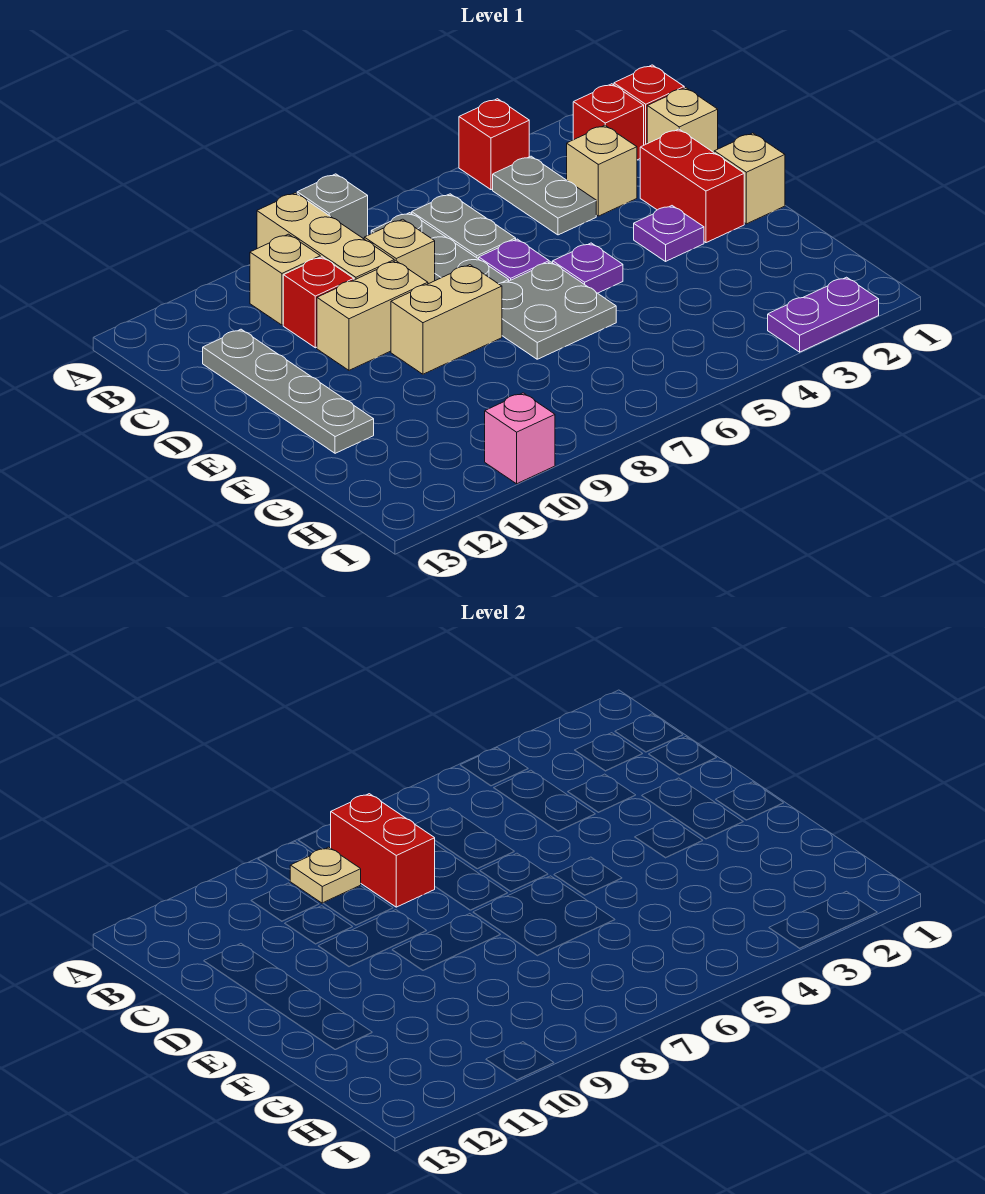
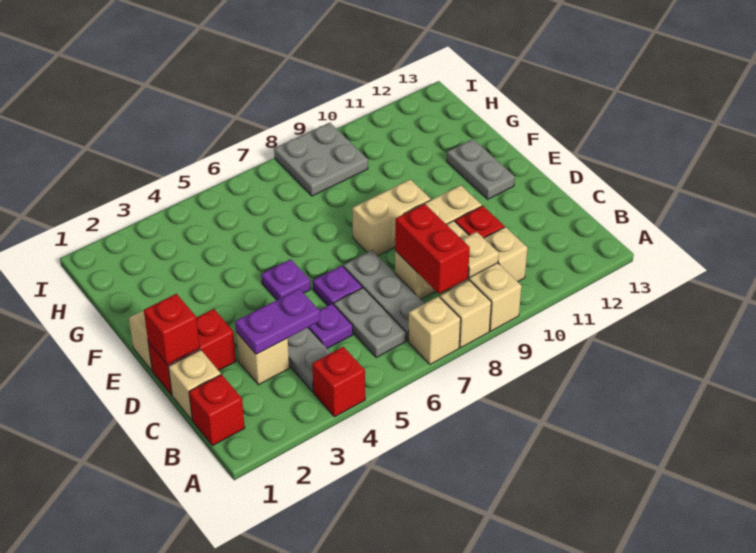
none -> tan brick A7 level 1
grey brick A8 level 1 -> tan brick A8 level 1
red brick B2 level 1 -> red brick D1 level 2
grey plate C12:F12 level 1 -> grey plate E12:F12 level 1
red brick D2:E2 level 1 -> red brick D1:D2 level 1
purple plate E3 level 1 -> purple plate C5 level 1
grey plate E6:F7 level 1 -> grey plate H8:I9 level 1
purple plate I2:I3 level 1 -> purple plate C3:C4 level 2
pink brick I10 level 1 -> none

